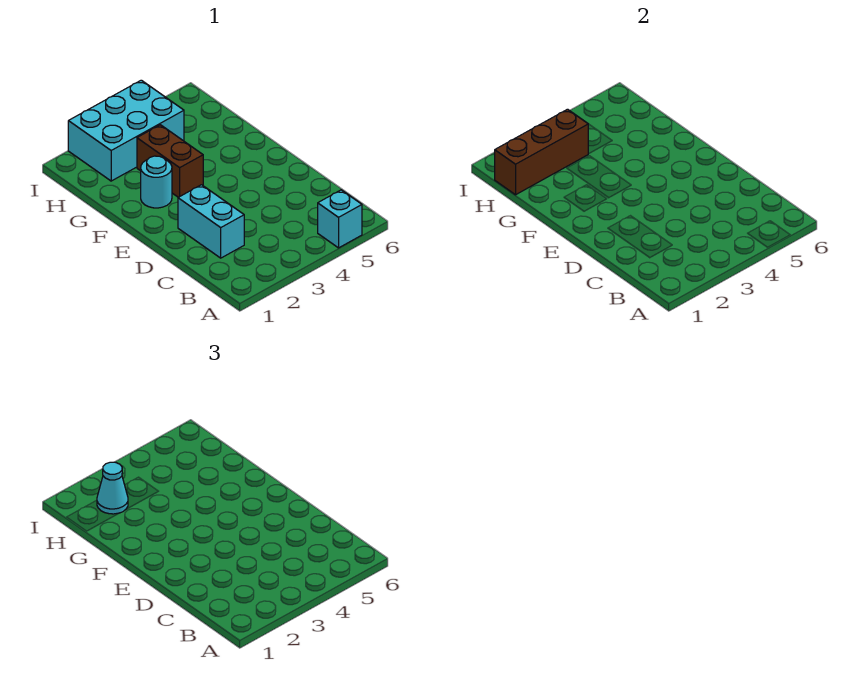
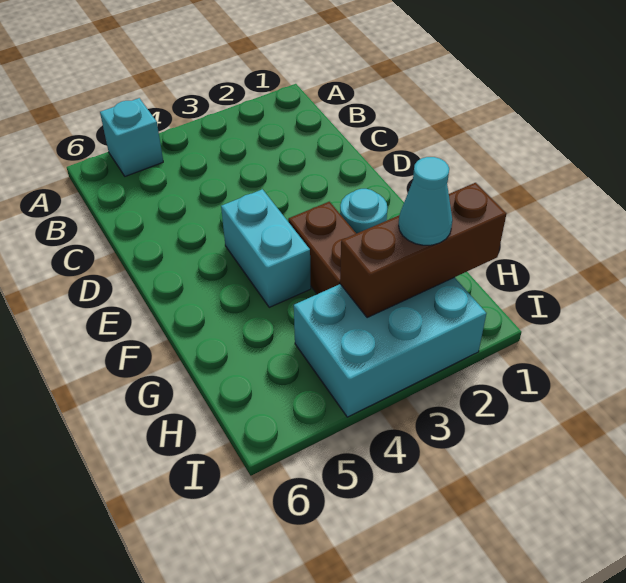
cyan brick C2:D2 level 1 -> cyan brick E4:F4 level 1

